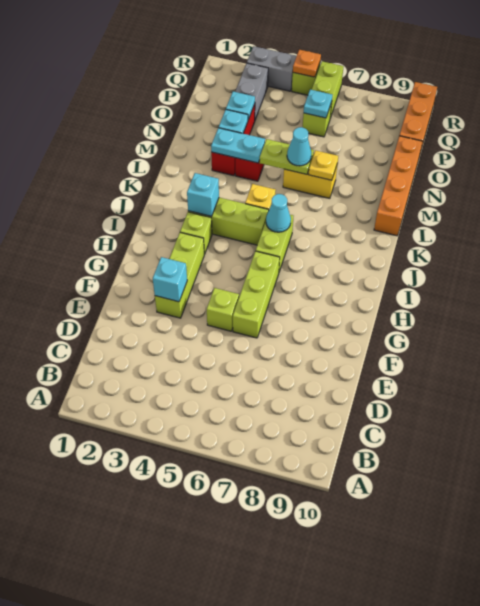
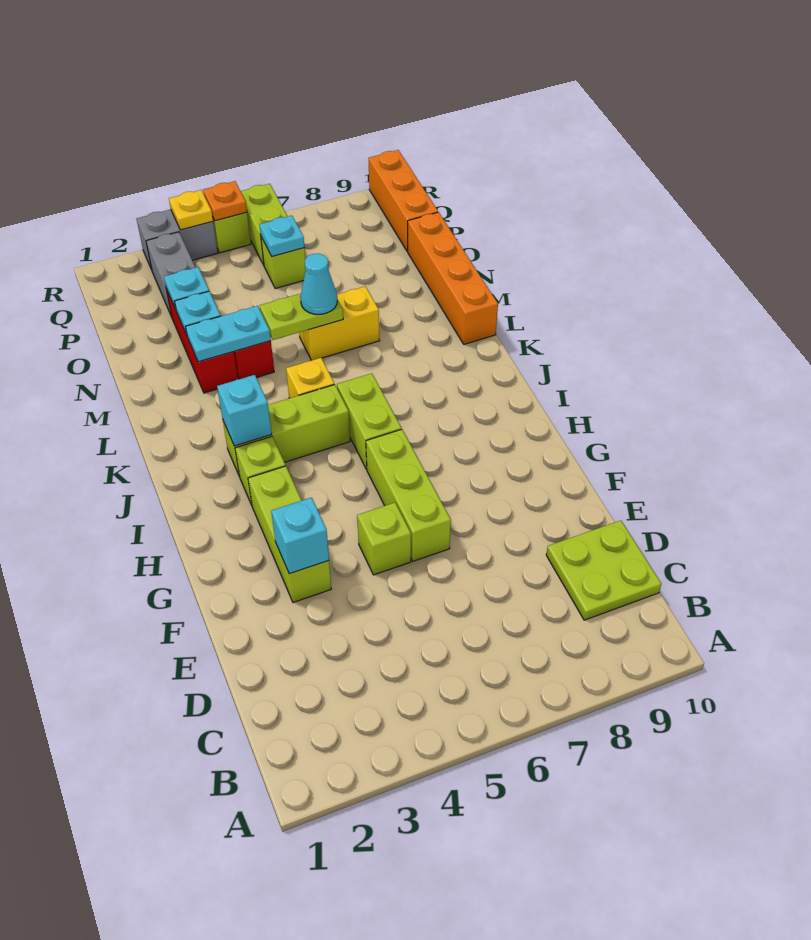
none -> lime plate C9:D10 level 1
cyan cone J6 level 2 -> none
yellow plate M7 level 2 -> yellow plate R4 level 2

